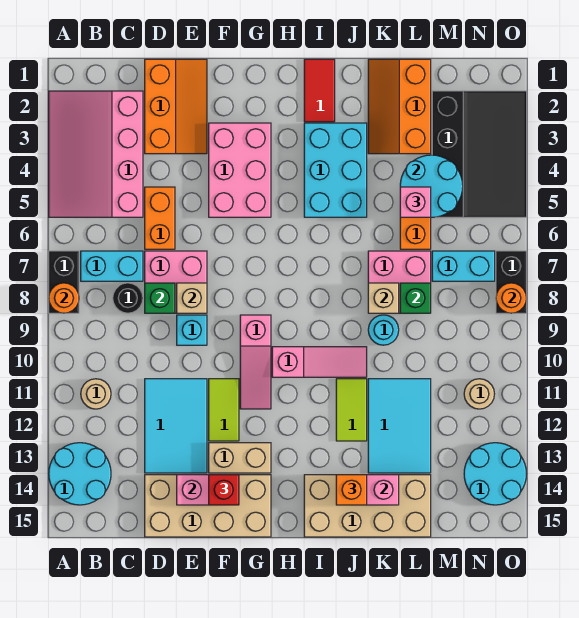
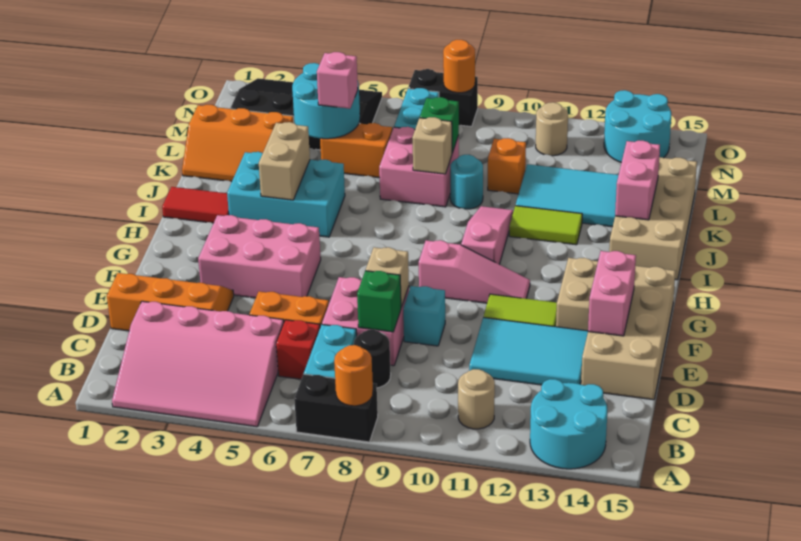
red brick F14 level 3 -> red brick C6 level 1
none -> tan brick I4:J4 level 2
orange brick J14 level 3 -> orange brick L10 level 1

